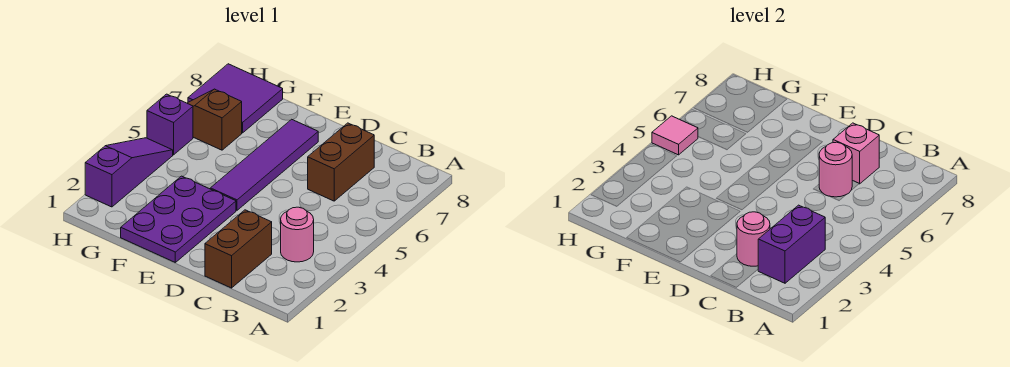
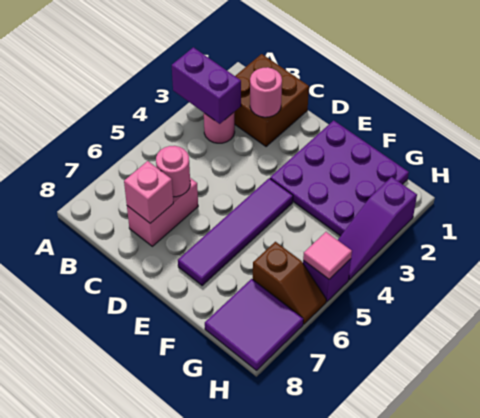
purple brick B2:B3 level 2 -> purple brick A3:B3 level 2
brown brick C1:C2 level 1 -> brown brick B1:C2 level 1
brown brick C6:C7 level 1 -> pink brick C6:C7 level 1
purple plate E1:F3 level 1 -> purple plate E1:G3 level 1

